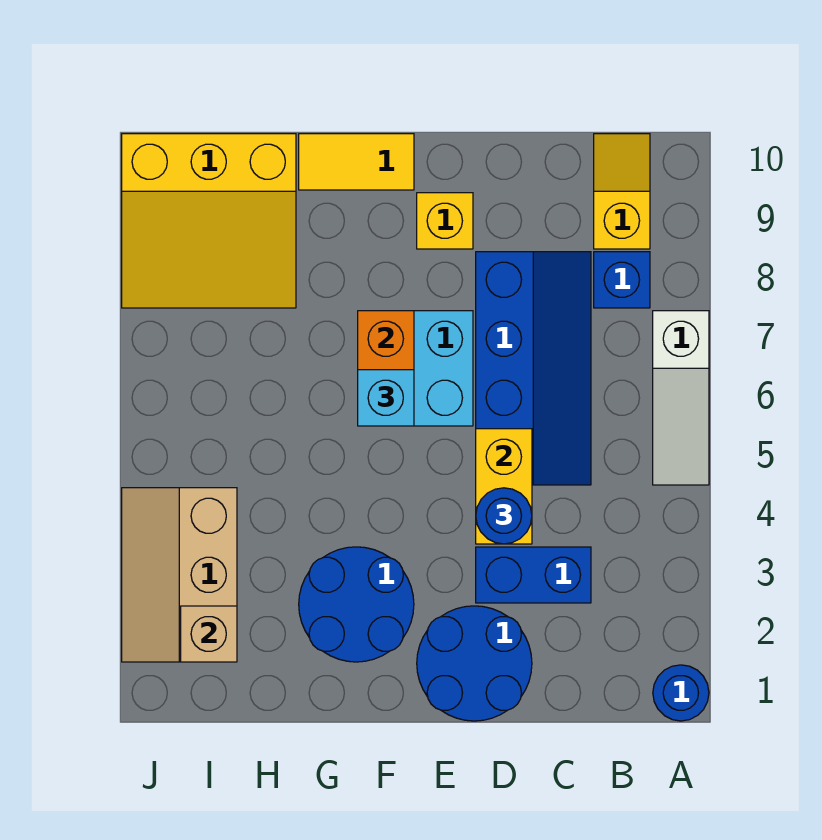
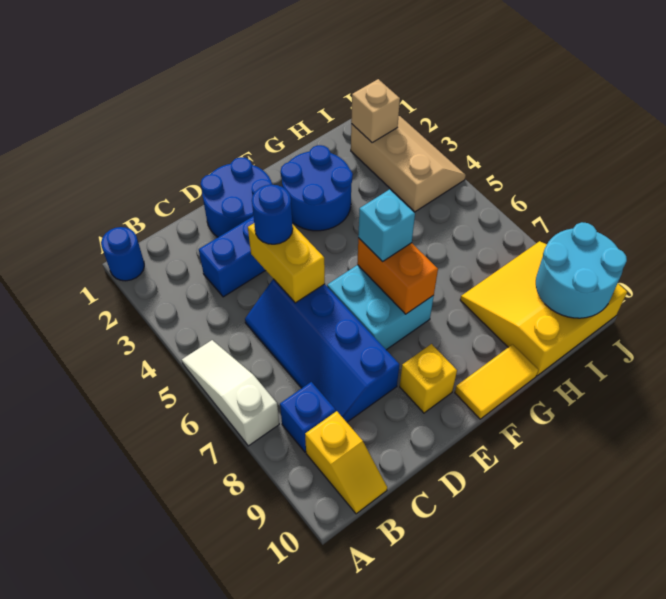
none -> cyan round brick I9:J10 level 2

